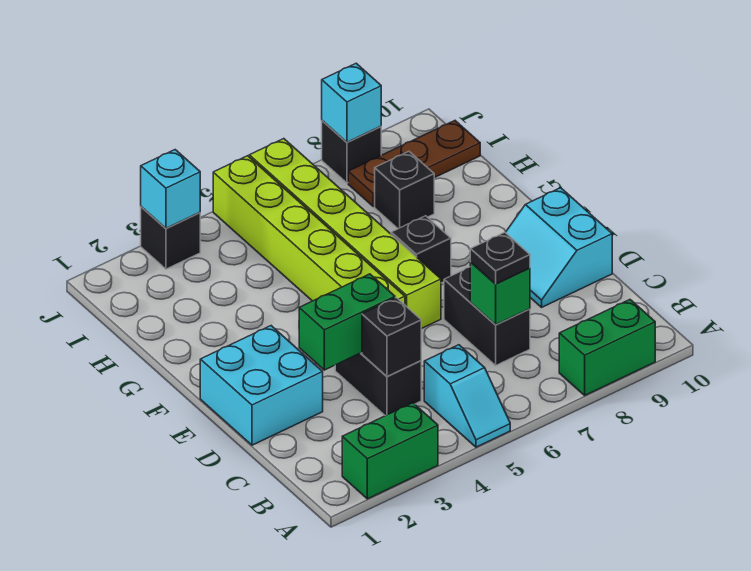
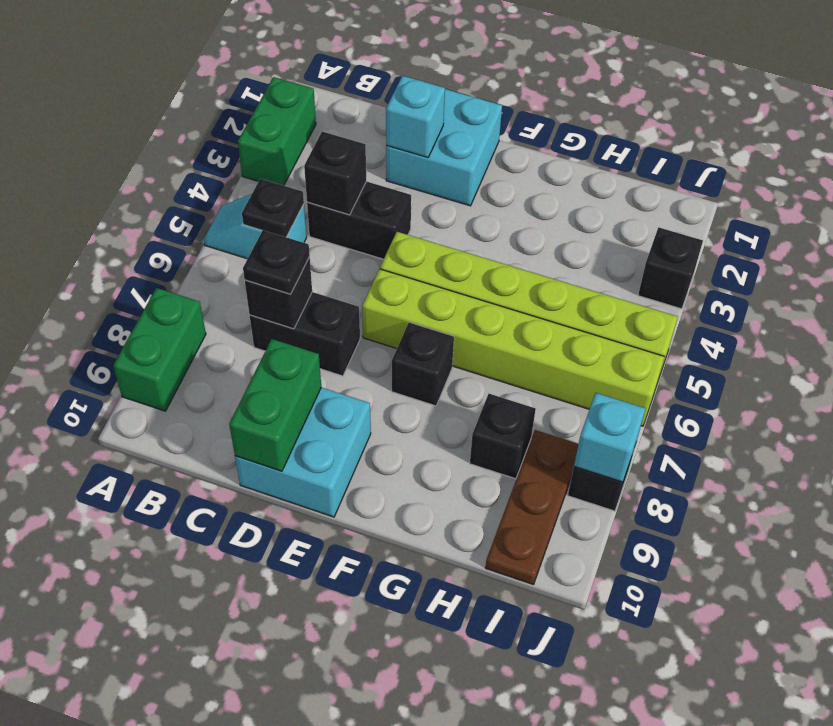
none -> black plate B5 level 2
green brick C7 level 2 -> black brick C7 level 2
green brick D3:D4 level 2 -> green brick D9:D10 level 2
cyan slope D9:E10 level 1 top 10 -> cyan brick D9:E10 level 1
cyan brick J3 level 2 -> cyan brick D2 level 2

